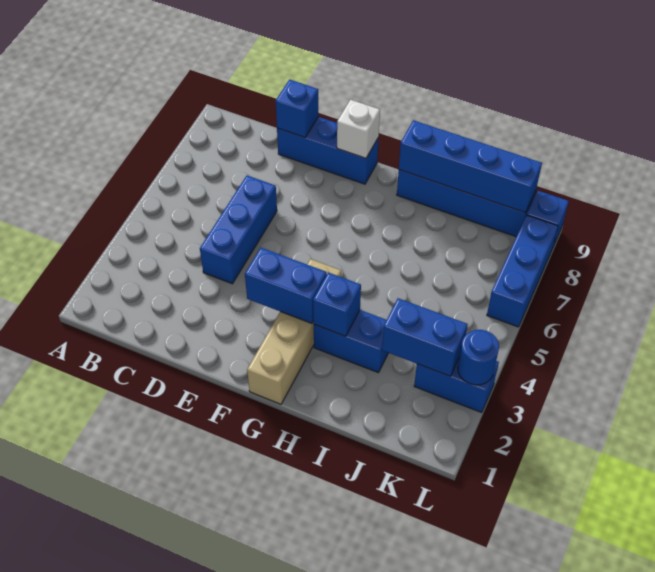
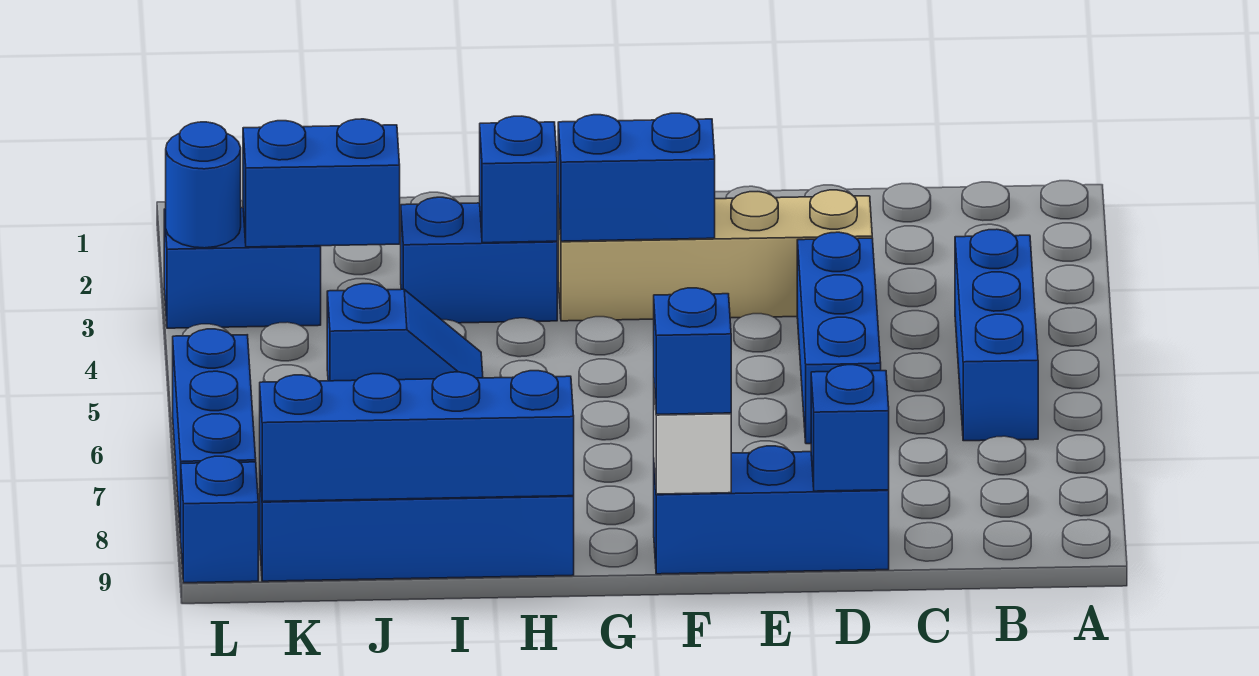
none -> blue brick B4:B6 level 1
none -> blue brick F9 level 3
tan brick G1:G4 level 1 -> tan brick D3:G3 level 1
none -> blue slope I5:J5 level 1 top J

